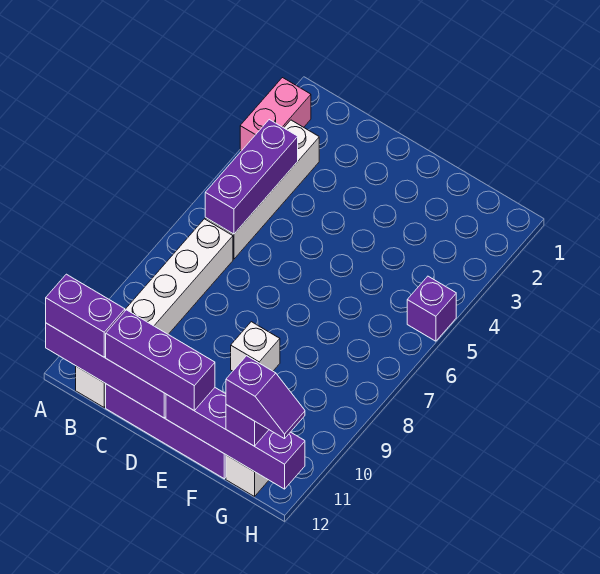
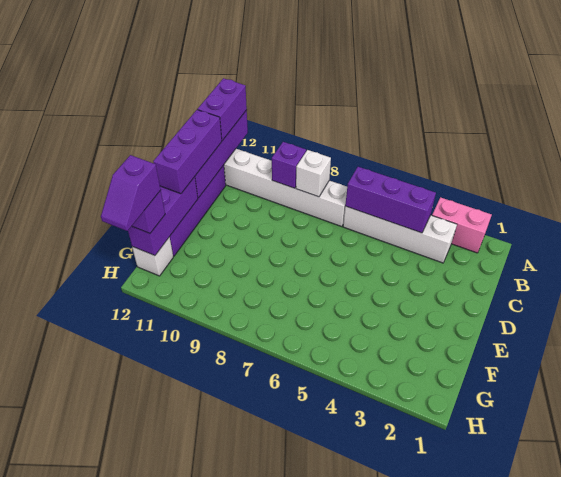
white brick E9 level 1 -> white brick B8 level 2
purple brick E12:H12 level 2 -> purple brick E12:G12 level 2
purple brick H5 level 1 -> purple brick B9 level 2

